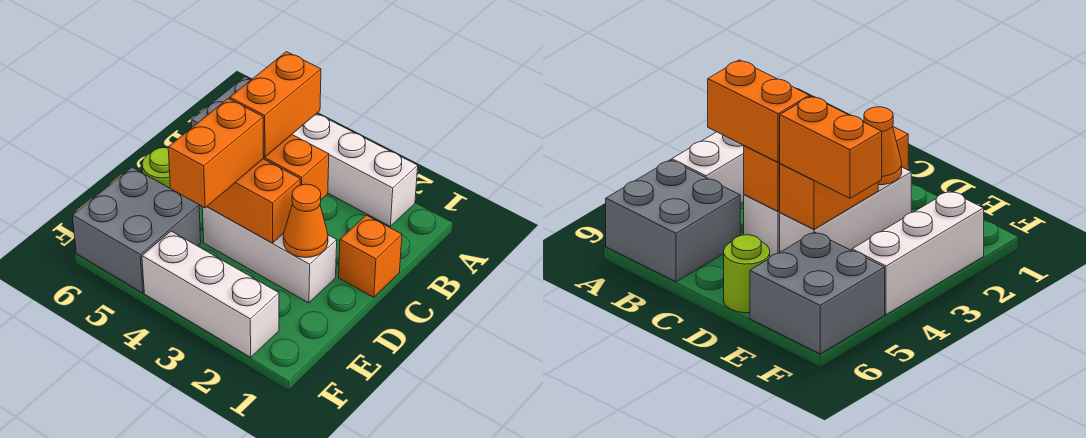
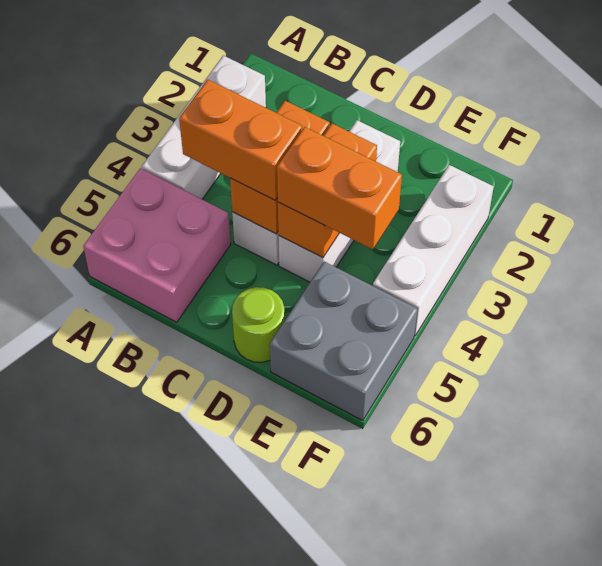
grey brick A5:B6 level 1 -> pink brick A5:B6 level 1
orange brick C1 level 1 -> none
orange cone D2 level 2 -> none

